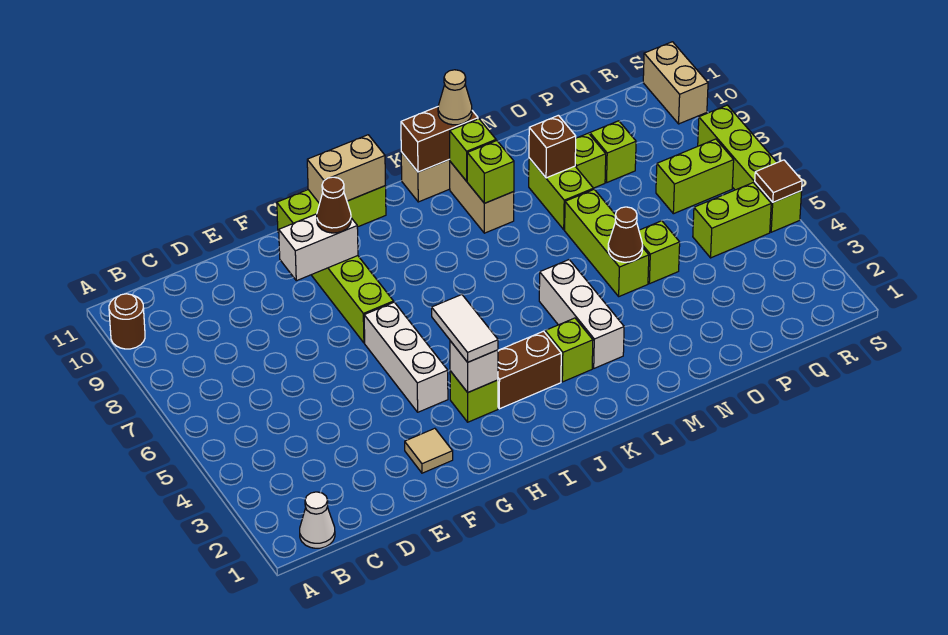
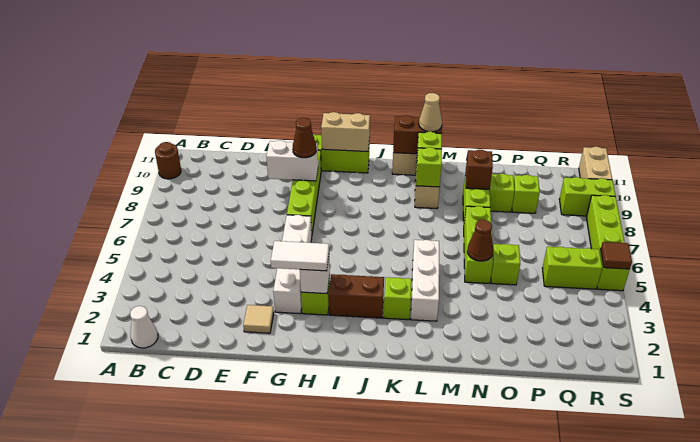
white brick G4:G6 level 1 -> white brick G3:G6 level 1
white tile H3:H4 level 3 -> white tile G3:H3 level 3
lime brick Q7:R7 level 1 -> lime brick R9:S9 level 1

